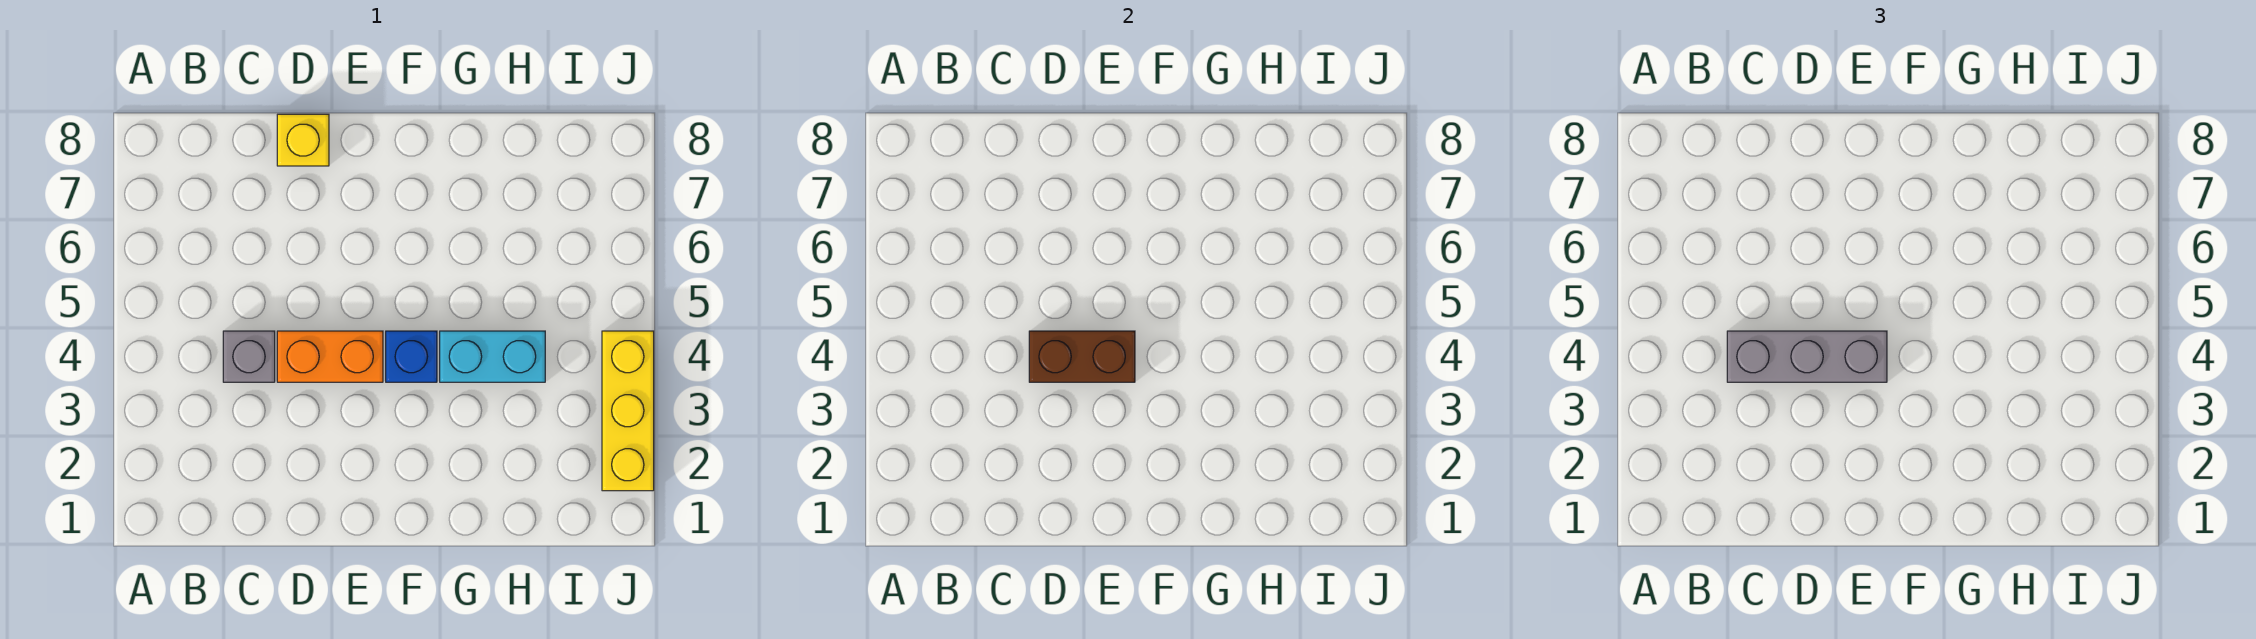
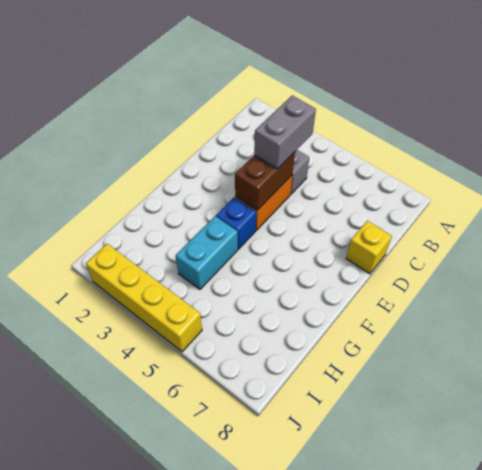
grey brick C4:E4 level 3 -> grey brick C4:D4 level 3
yellow brick J2:J4 level 1 -> yellow brick J2:J5 level 1

